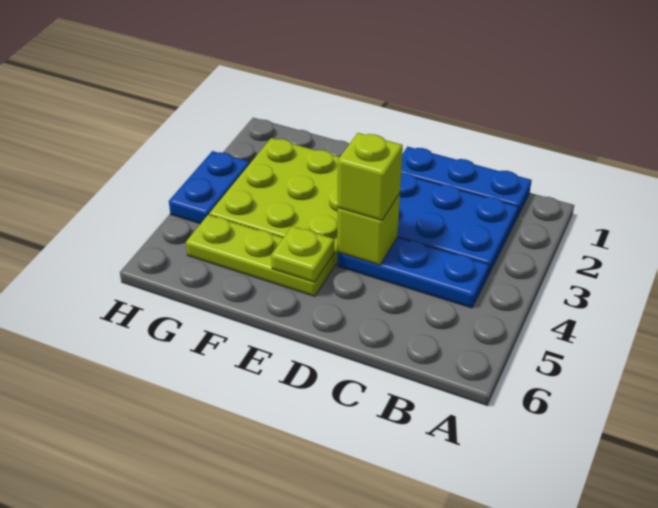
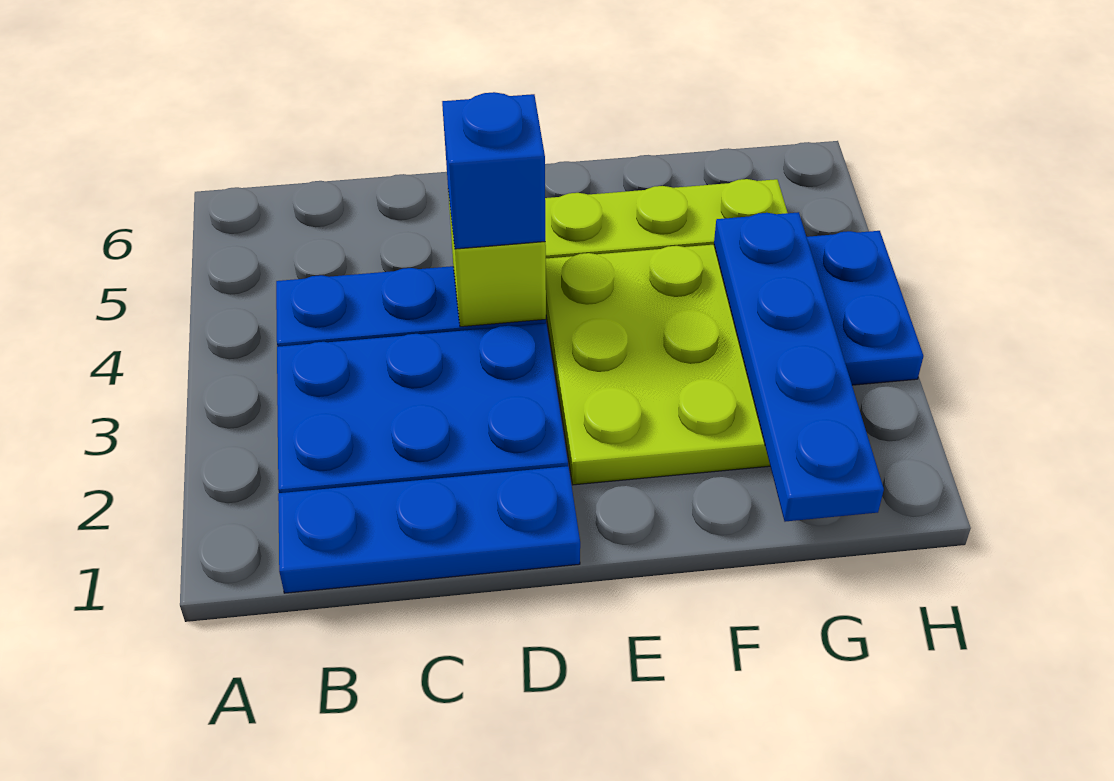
lime brick D4 level 3 -> blue brick D4 level 3
lime plate E5 level 2 -> none
none -> blue plate G1:G4 level 2

